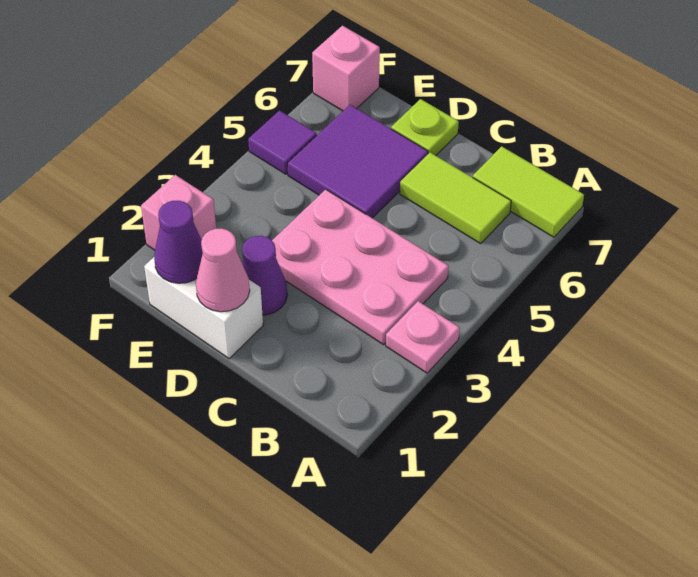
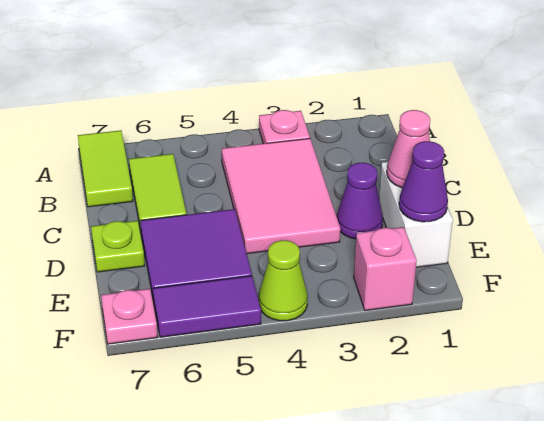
pink plate B3:D4 level 1 -> pink tile B3:D4 level 1
none -> lime cone F4 level 1
purple tile F5 level 1 -> purple tile F5:F6 level 1
pink brick F7 level 1 -> pink plate F7 level 1

